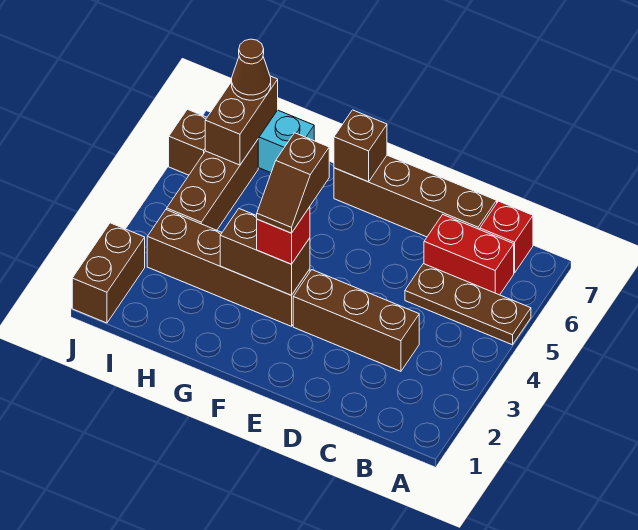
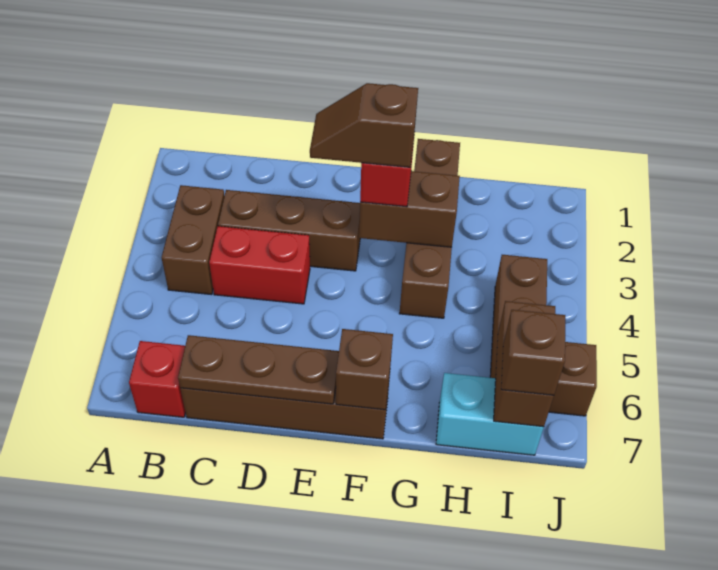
brown plate A5:C5 level 1 -> brown plate C7:E7 level 2
red brick B6:C6 level 1 -> red brick C4:D4 level 1
brown brick F3:I3 level 1 -> brown brick G1:G4 level 1
brown slope F3:F4 level 4 top 4 -> brown slope E3:F3 level 4 top F
brown cone I7 level 3 -> brown brick I7 level 3
brown brick J1:J2 level 1 -> brown brick B3:B4 level 1

